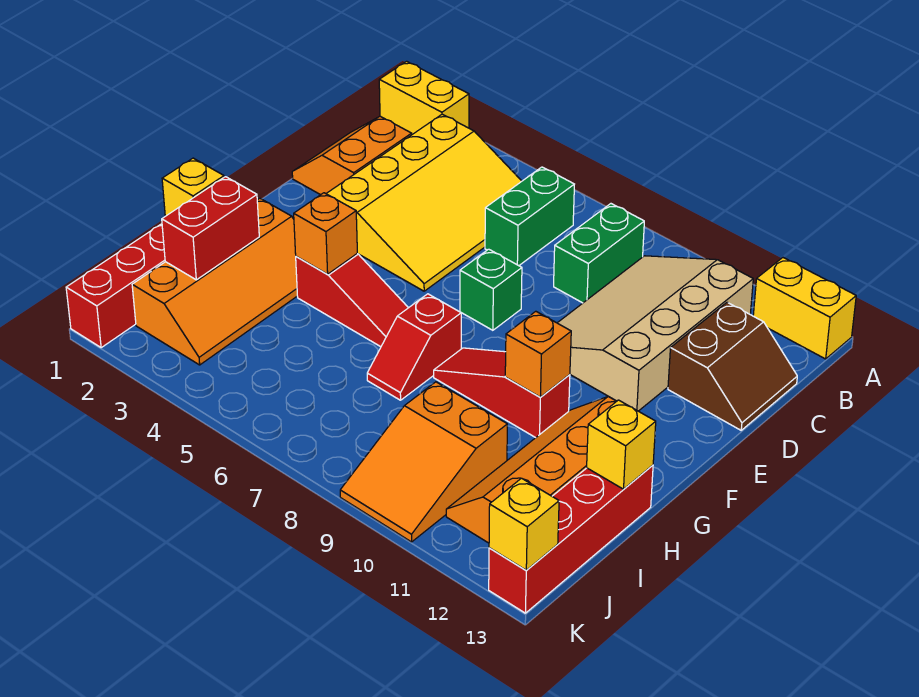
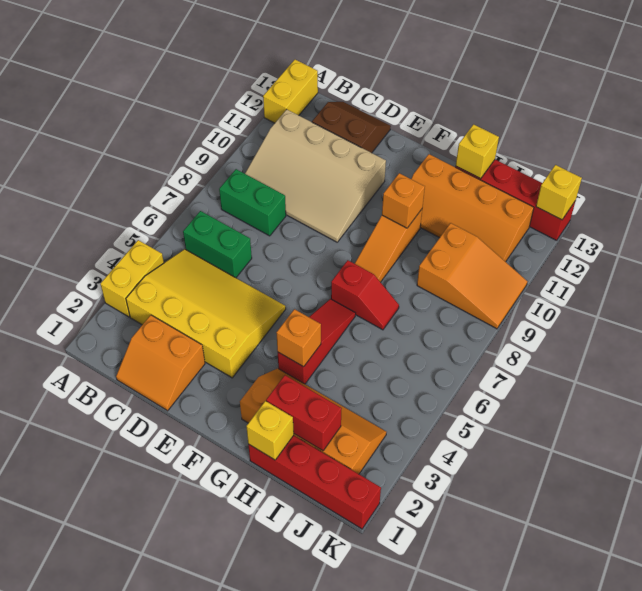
yellow brick A1:A2 level 1 -> yellow brick A3:A4 level 1
green brick E7 level 1 -> none
red slope G8:G10 level 1 top 10 -> orange slope G8:G10 level 1 top 10

